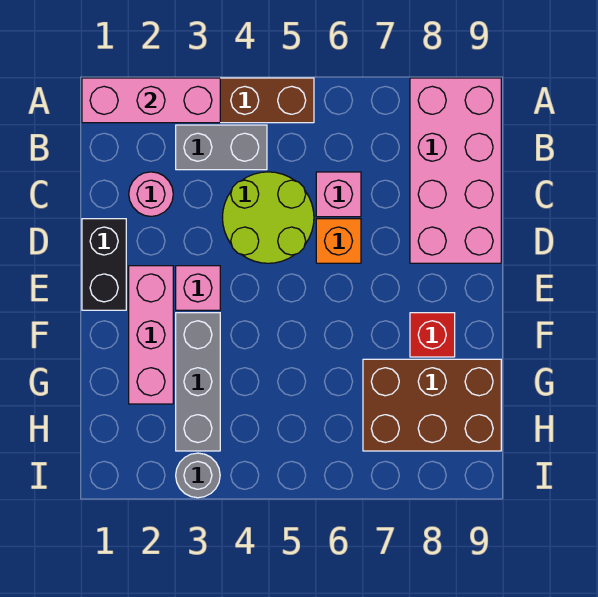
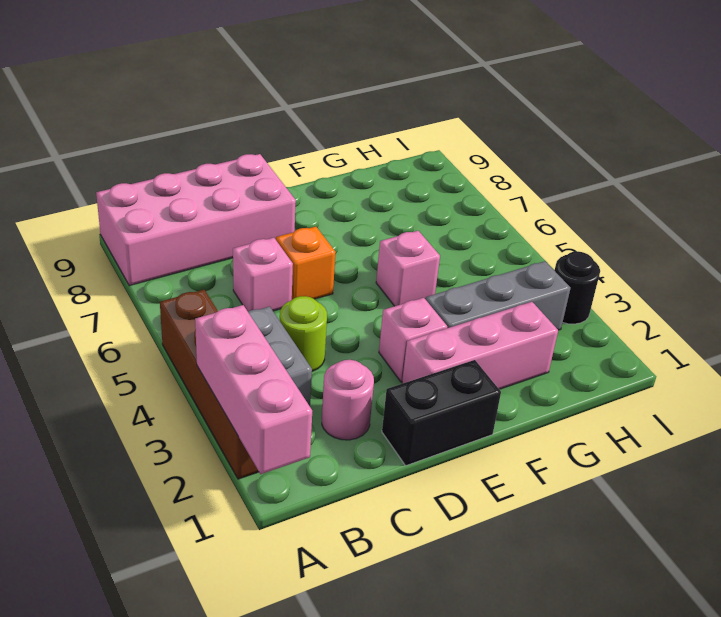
lime round brick C4:D5 level 1 -> lime round brick C4 level 1
none -> pink brick F5 level 1
red brick F8 level 1 -> none
brown brick G7:H9 level 1 -> none
grey round brick I3 level 1 -> black round brick I3 level 1

